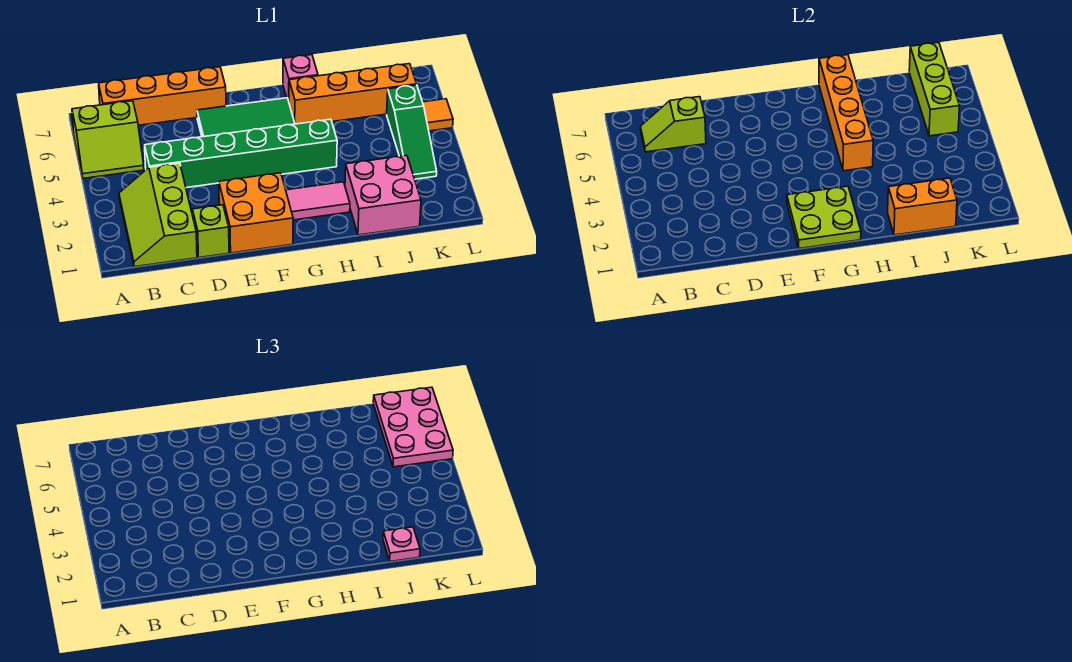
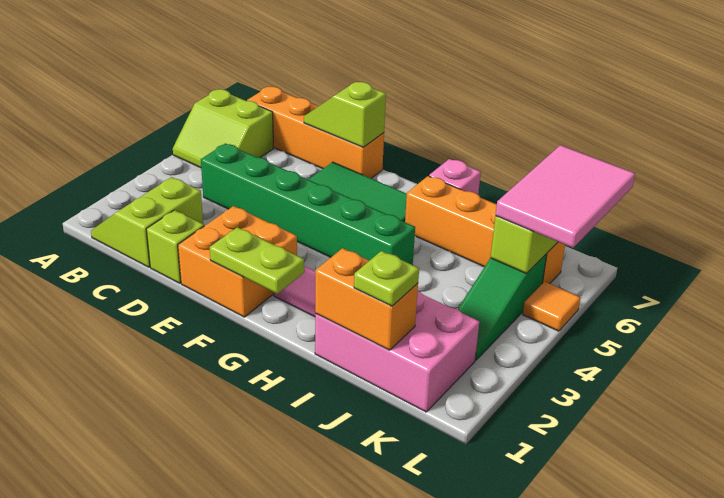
lime slope B1:C3 level 1 top C -> lime slope B1:C2 level 1 top C
lime slope B6:C6 level 2 top C -> lime slope D7:E7 level 2 top E
lime plate F1:G2 level 2 -> lime plate F1:G1 level 2
orange brick H4:H7 level 2 -> none
pink brick I1:J2 level 1 -> pink brick I1:K2 level 1
pink plate J1 level 3 -> lime plate J1 level 3
pink plate K5:L7 level 3 -> pink tile K5:L7 level 3

